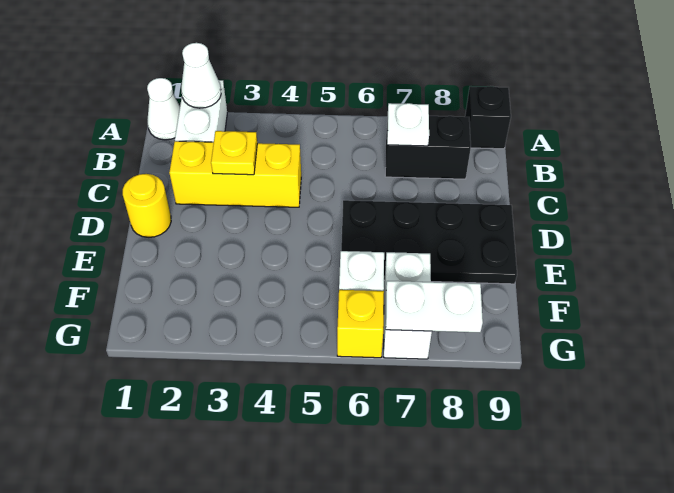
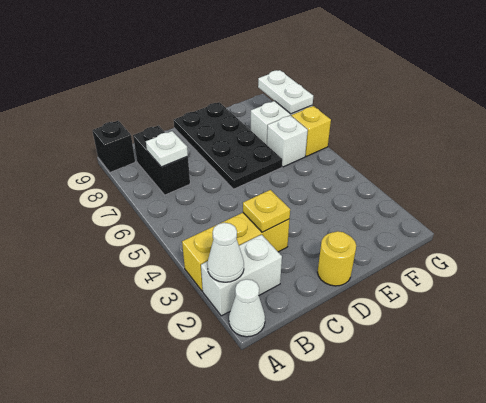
yellow brick C2:C4 level 1 -> yellow brick A3:C3 level 1

